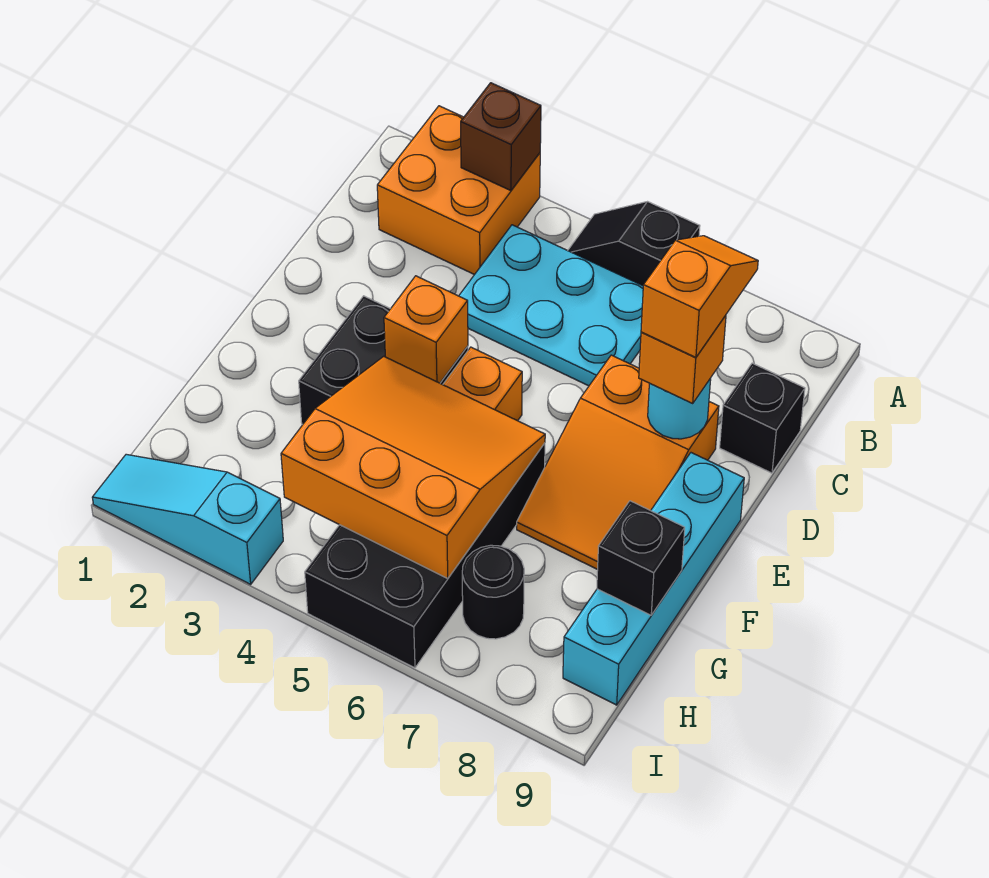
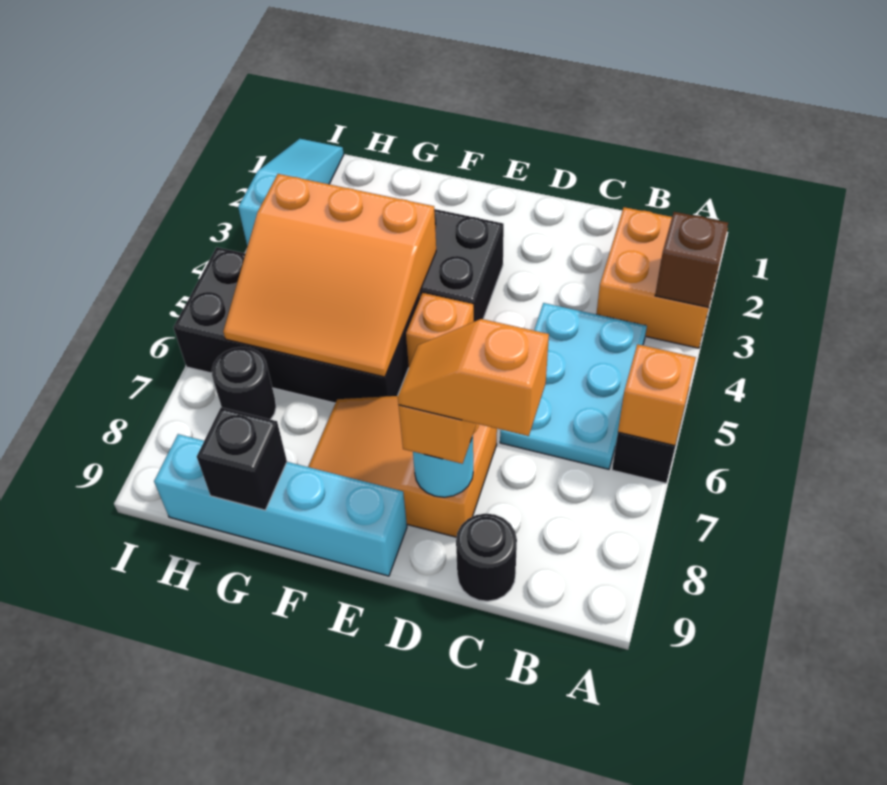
orange slope C8:D8 level 4 top D -> orange slope C8:D8 level 4 top C
black brick C9 level 1 -> black round brick C9 level 1
orange brick E4 level 2 -> orange brick A6 level 2
orange slope F4:H6 level 2 top H -> orange slope F4:H6 level 2 top 4

